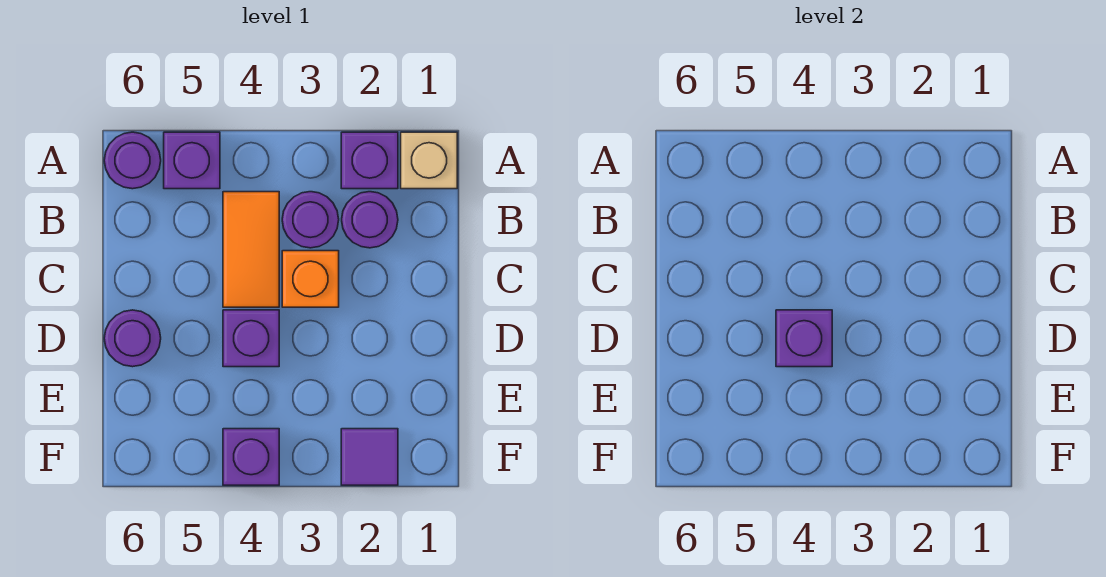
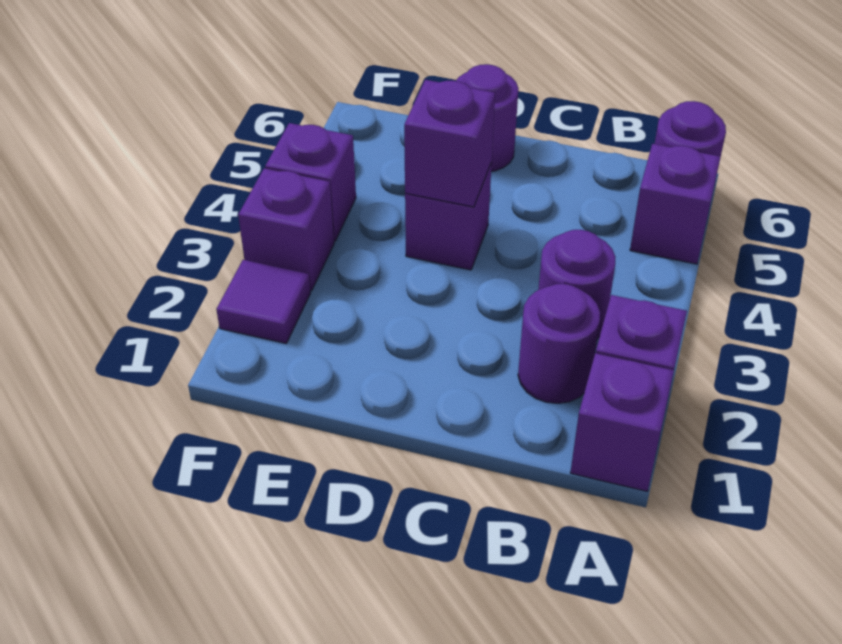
tan brick A1 level 1 -> purple brick A1 level 1
orange tile B4:C4 level 1 -> none
orange brick C3 level 1 -> none
none -> purple brick F3 level 1

